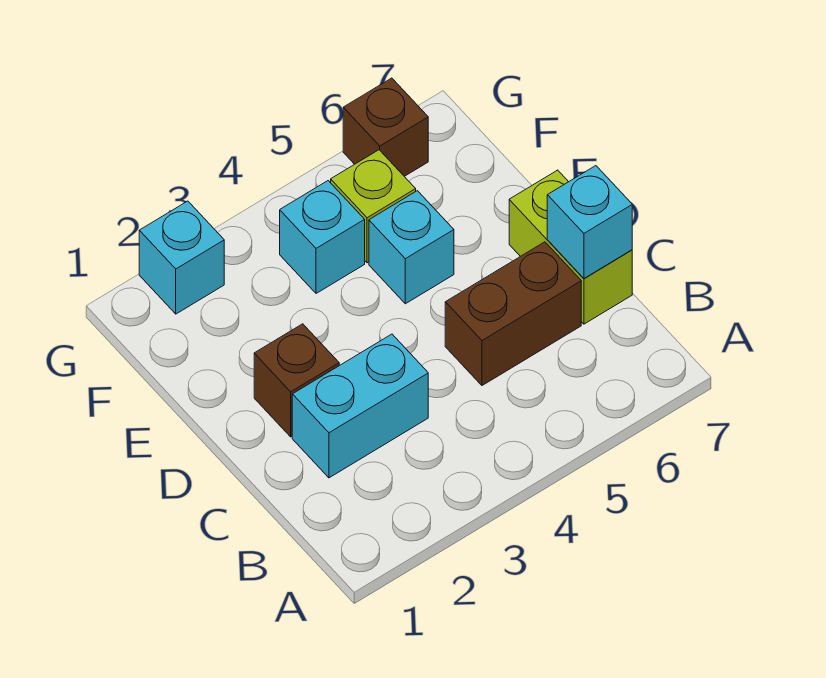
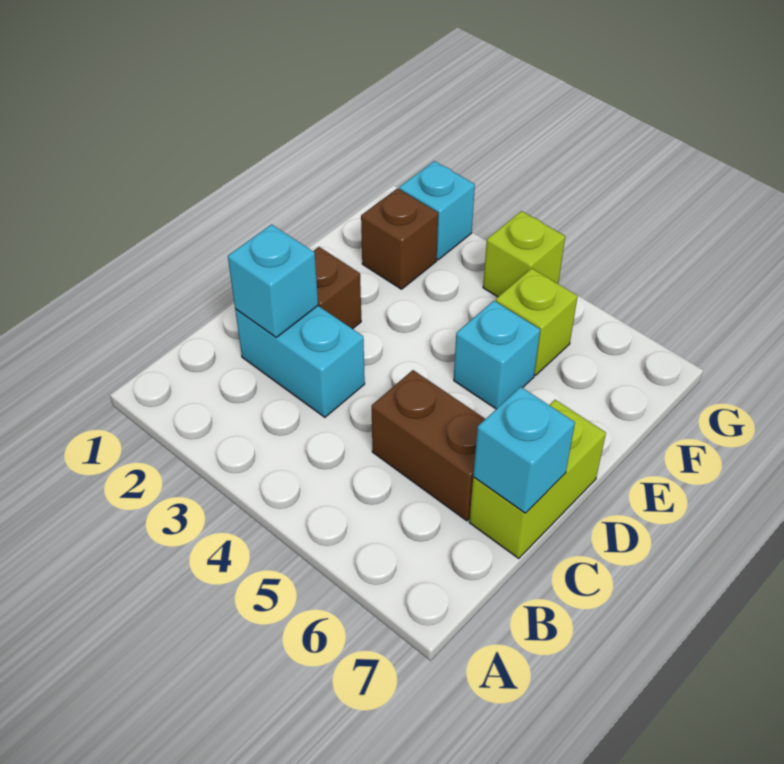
cyan brick F4 level 1 -> cyan brick C2 level 2
none -> lime brick G4 level 1
brown brick G6 level 1 -> brown brick F2 level 1

